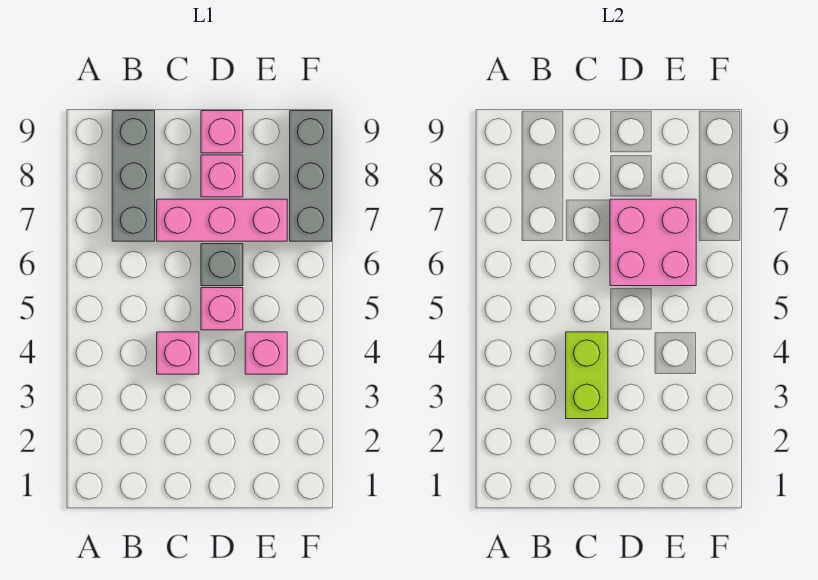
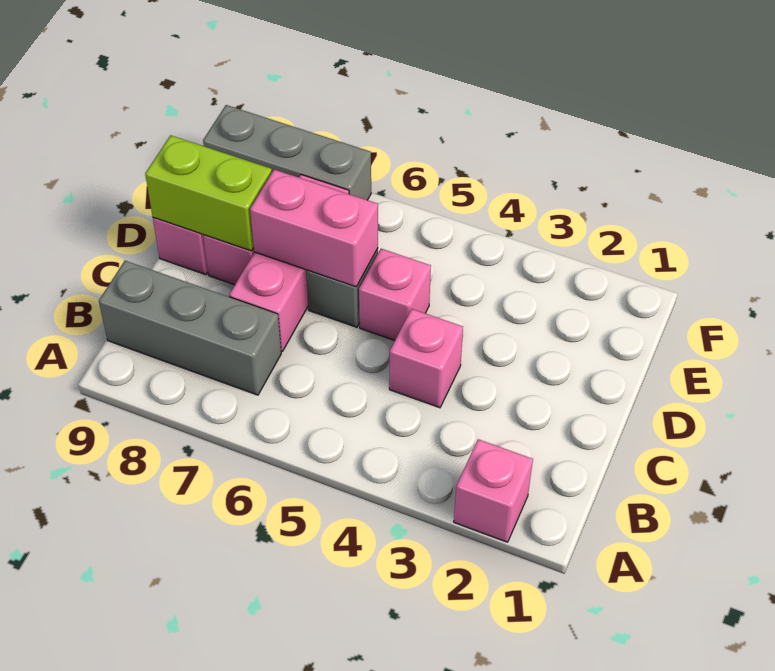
lime brick C3:C4 level 2 -> lime brick D8:D9 level 2
pink brick D6:E7 level 2 -> pink brick D6:D7 level 2
pink brick E4 level 1 -> pink brick A2 level 1

